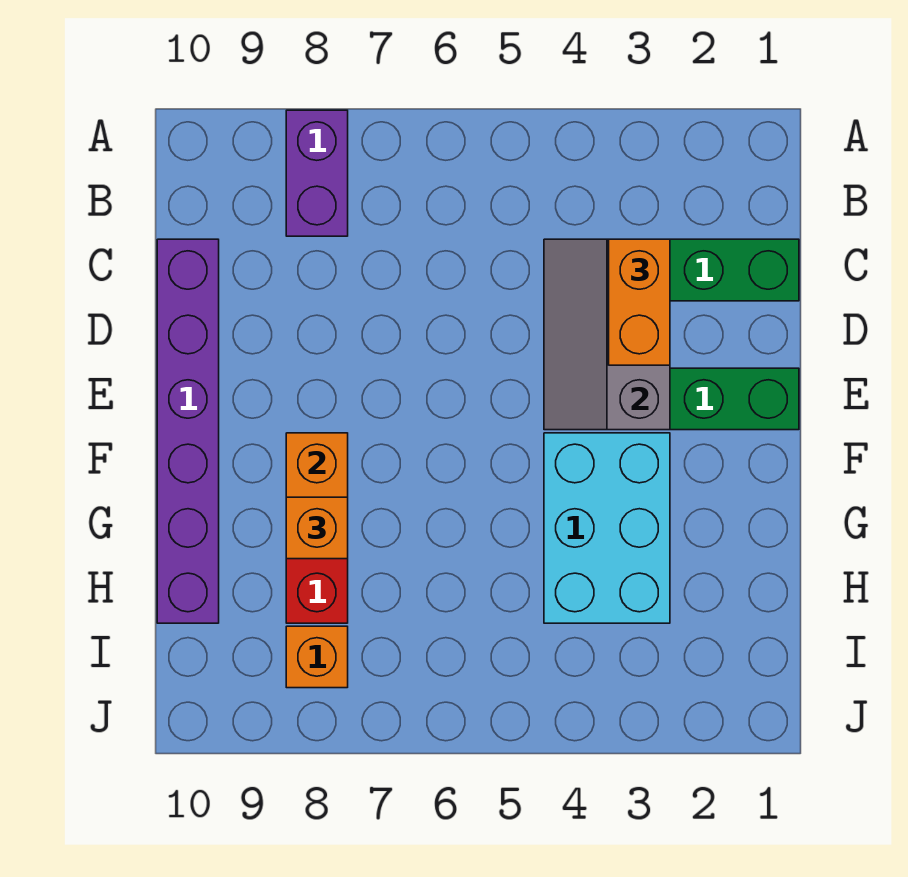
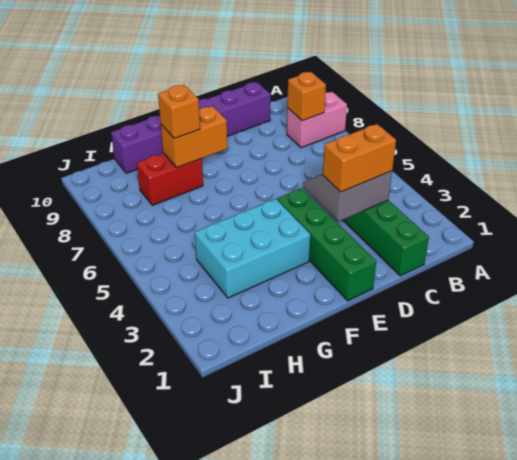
purple brick A8:B8 level 1 -> pink brick A8:B8 level 1
grey slope C3:E4 level 2 top 3 -> grey slope C3:D4 level 2 top 3
orange brick I8 level 1 -> orange brick B8 level 2

